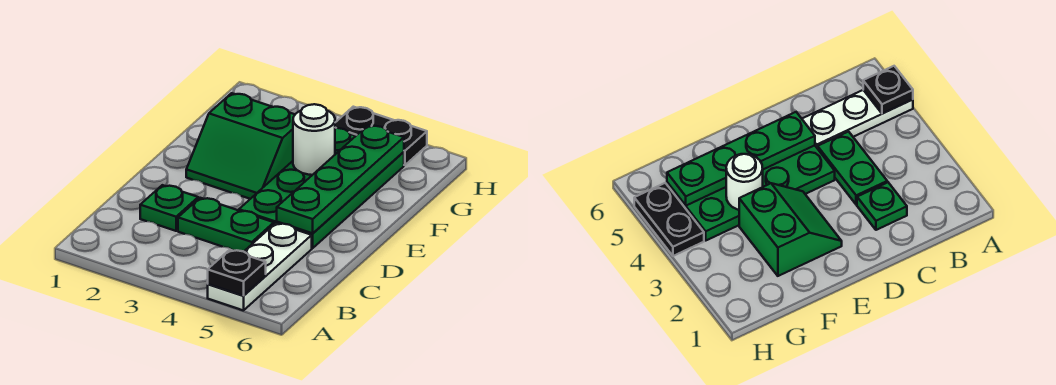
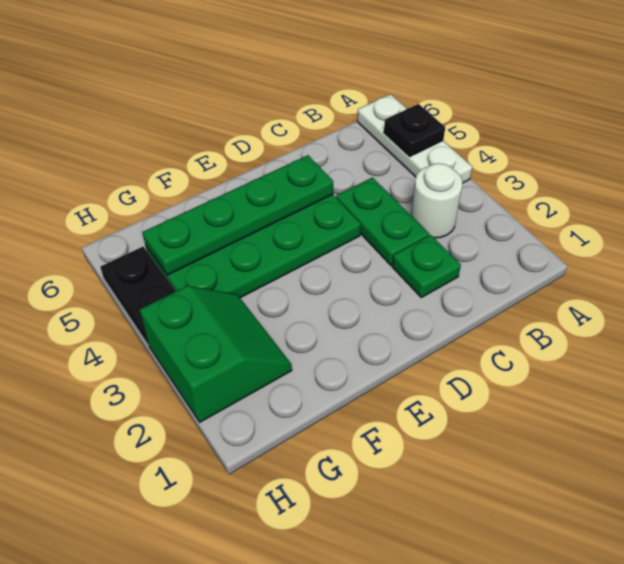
white plate A5:C5 level 1 -> white plate A4:A6 level 1
green slope E2:F3 level 1 top F -> green slope G2:H3 level 1 top H
white round brick F4 level 2 -> white round brick B3 level 1

